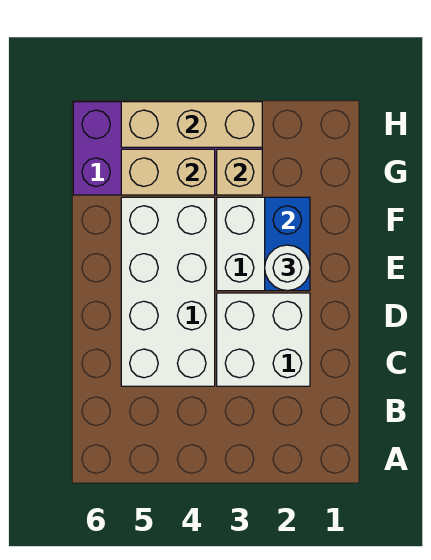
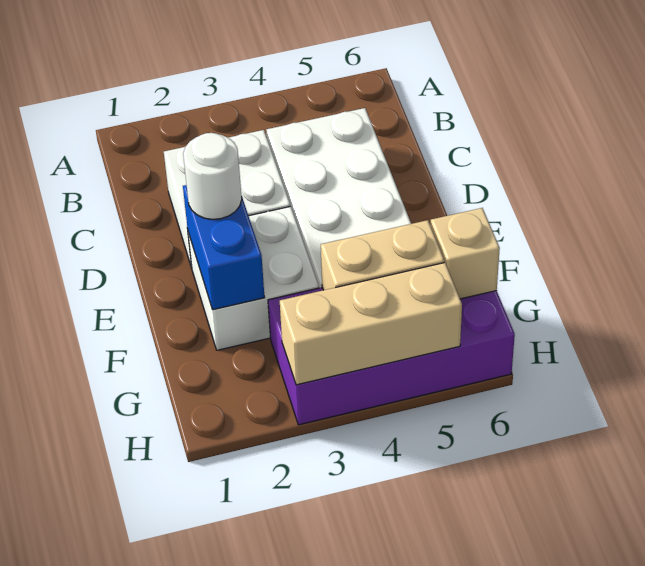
tan brick G3 level 2 -> tan brick G6 level 2

